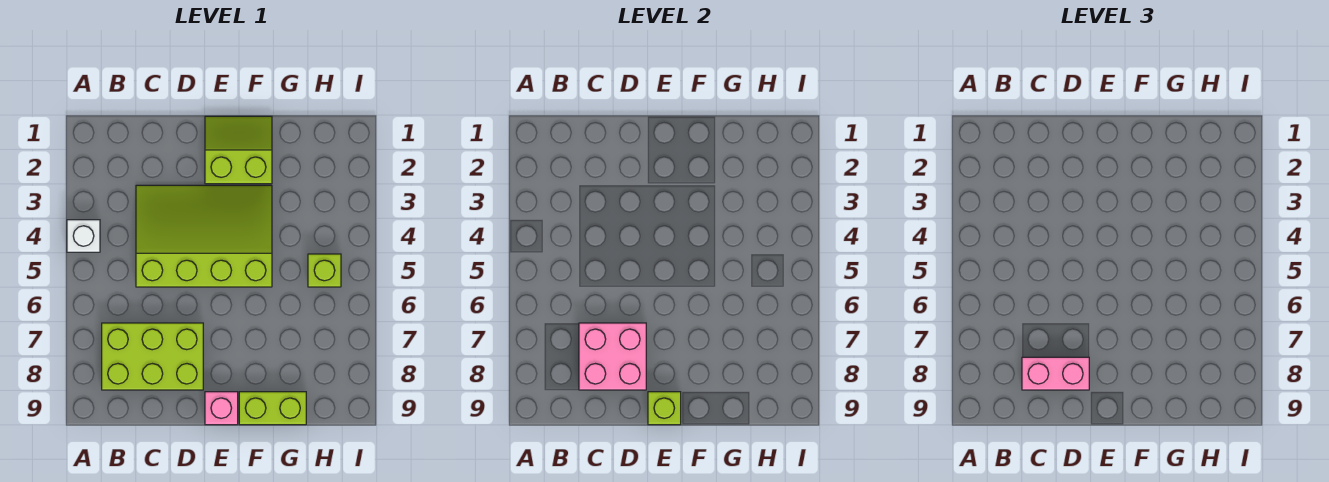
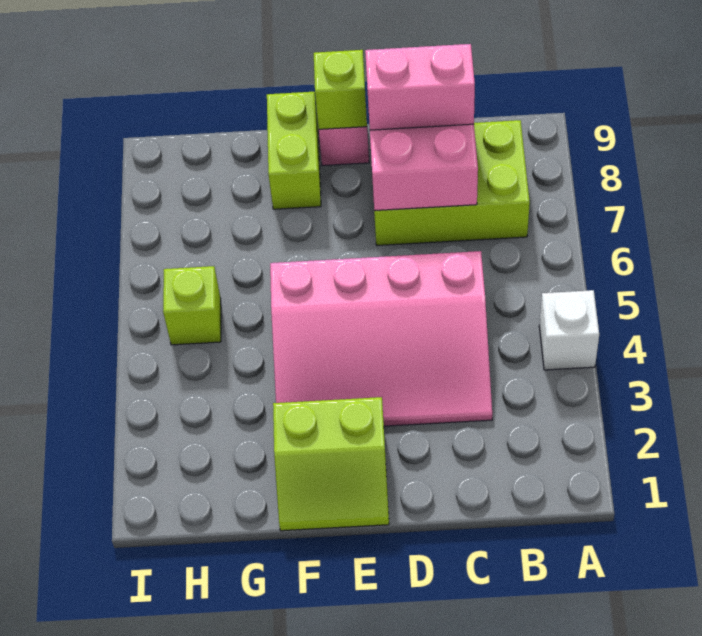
lime slope C3:F5 level 1 top 5 -> pink slope C3:F5 level 1 top 5
lime brick F9:G9 level 1 -> lime brick F8:F9 level 1

